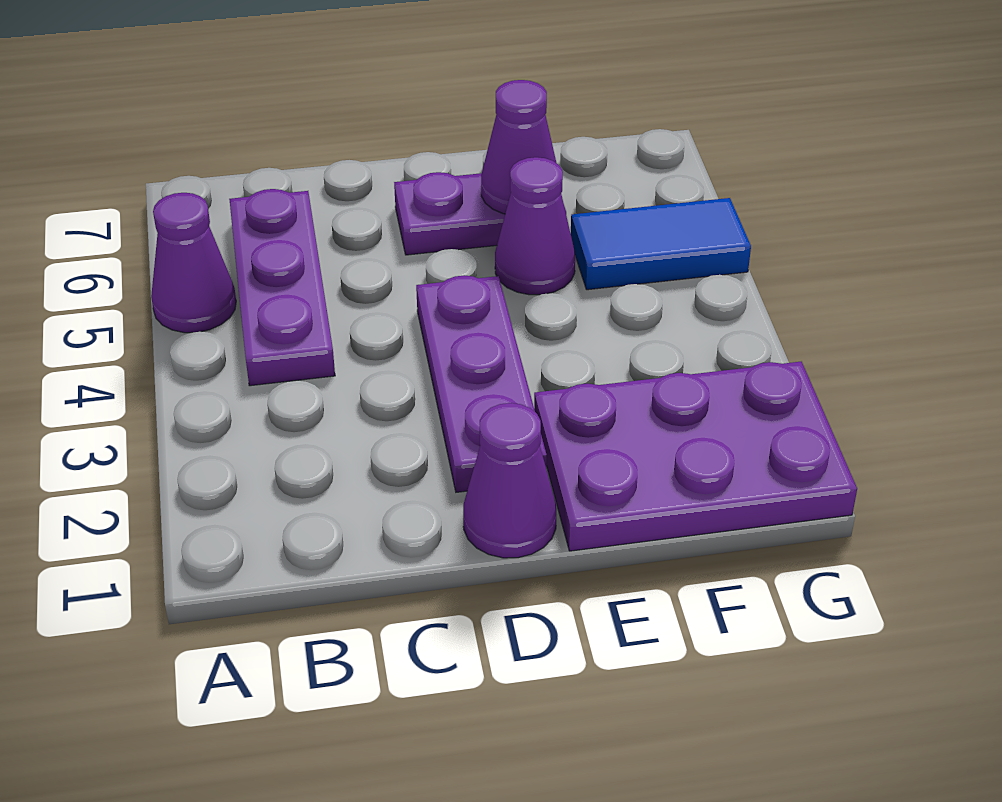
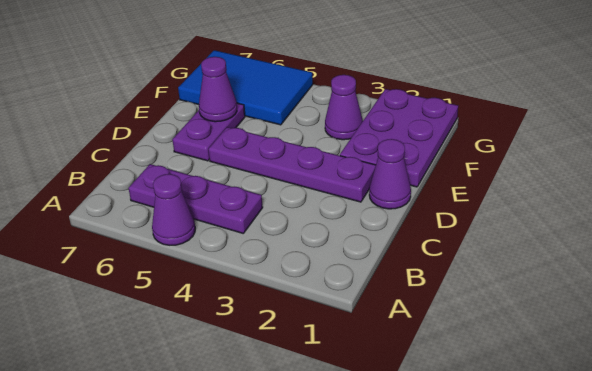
purple plate D2:D4 level 1 -> purple plate D2:D5 level 1
purple cone E5 level 1 -> purple cone F3 level 1
blue tile F5:G5 level 1 -> blue tile F5:G7 level 1

